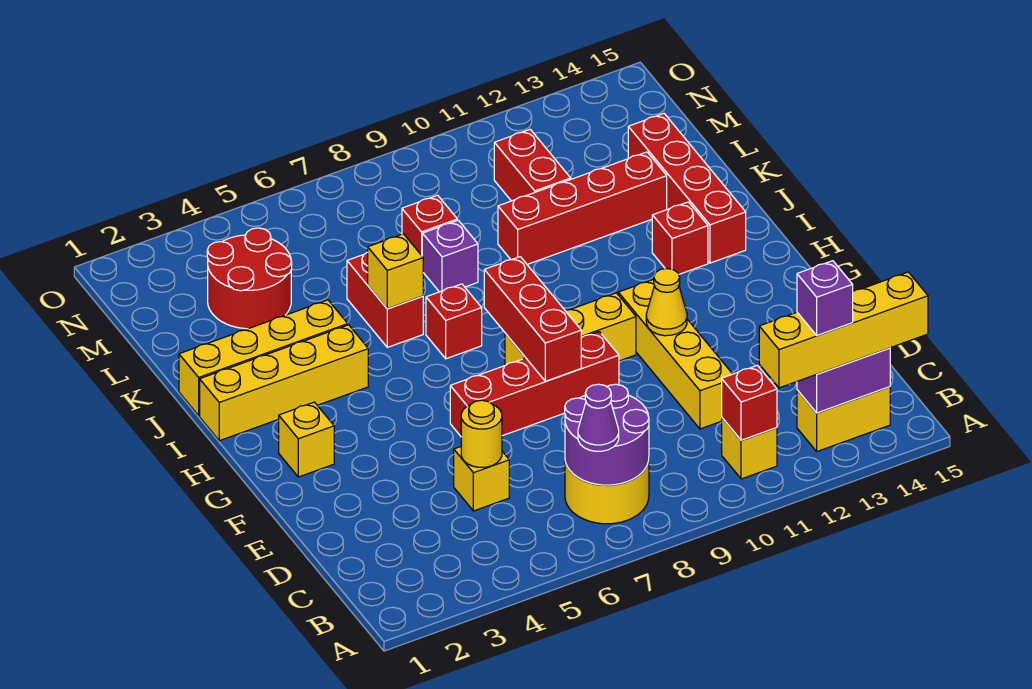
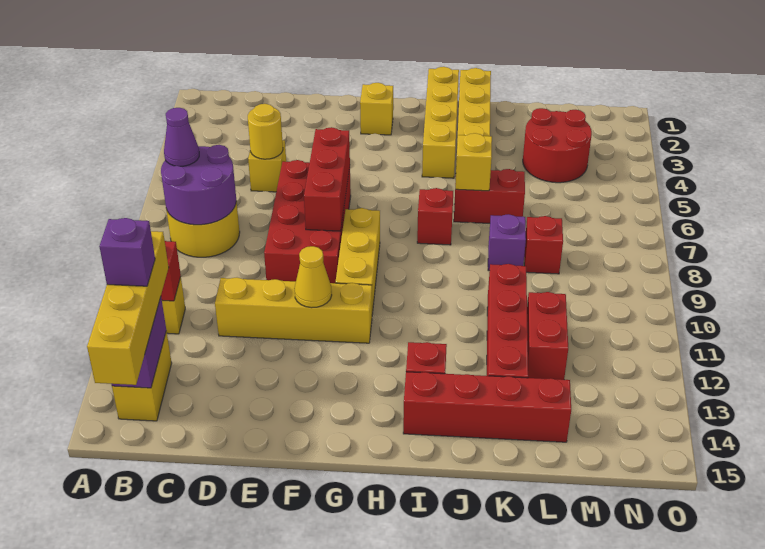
red brick F6:F9 level 1 -> red brick E6:F9 level 1
red brick F8:H8 level 2 -> red brick F6:F8 level 2
red brick L11:M11 level 1 -> red brick L11:L12 level 1

